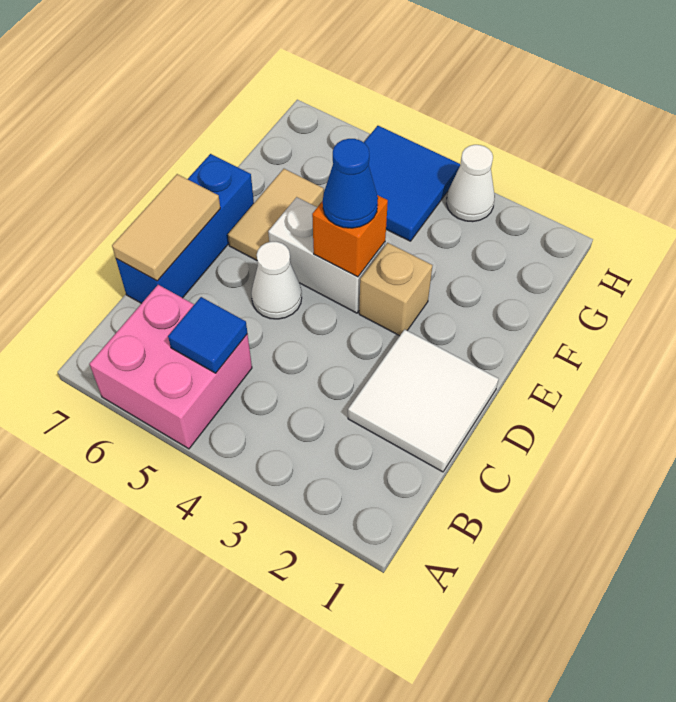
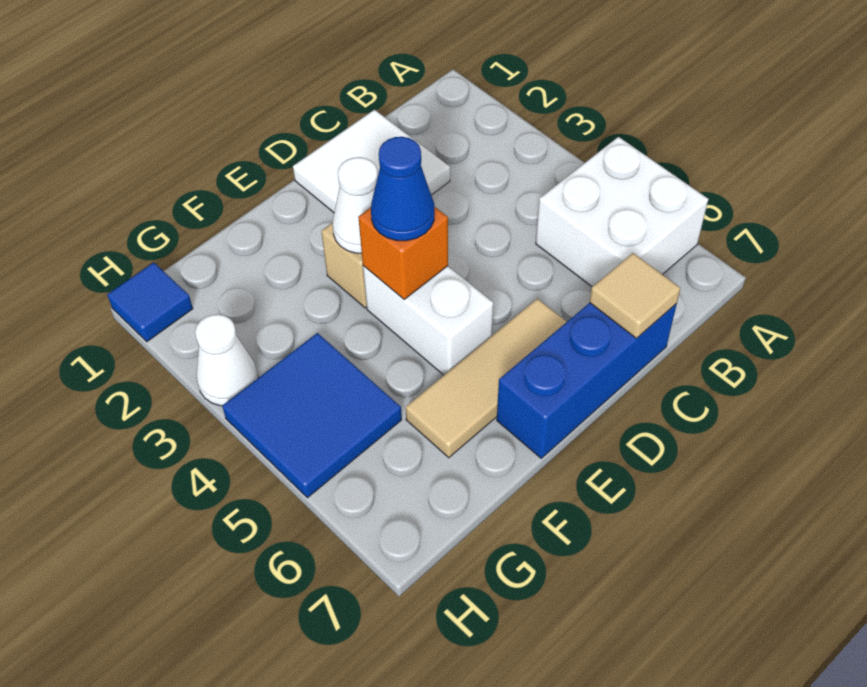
pink brick A5:B6 level 1 -> white brick A5:B6 level 1
blue tile B5 level 2 -> blue tile H1 level 1
tan tile C7:D7 level 2 -> tan tile C7 level 2
white cone D5 level 1 -> white cone E3 level 2
tan tile E6:F6 level 1 -> tan tile D6:F6 level 1

